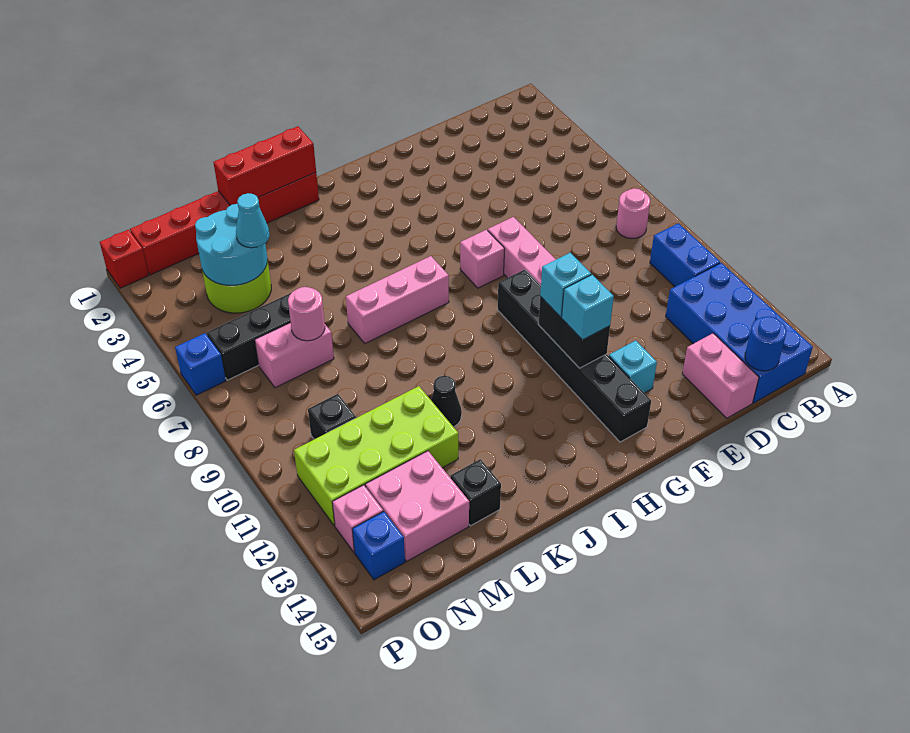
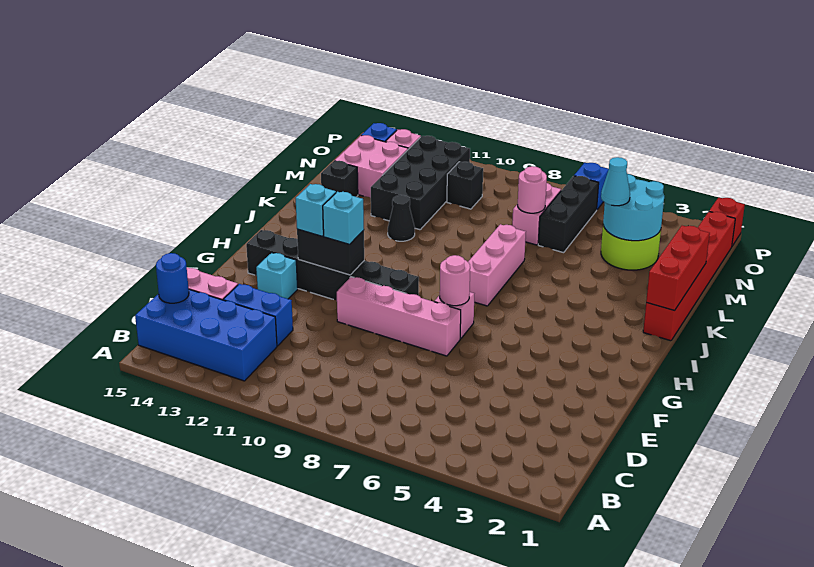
pink round brick B8 level 1 -> pink round brick G7 level 2
blue brick B10:B11 level 1 -> blue brick D12:D13 level 1
lime brick L11:O12 level 1 -> black brick L11:O12 level 1

